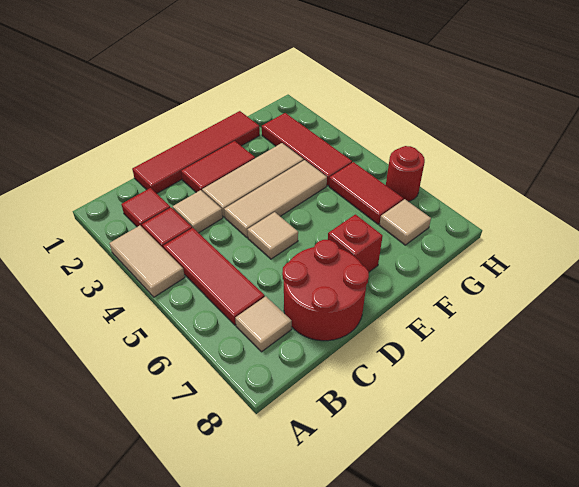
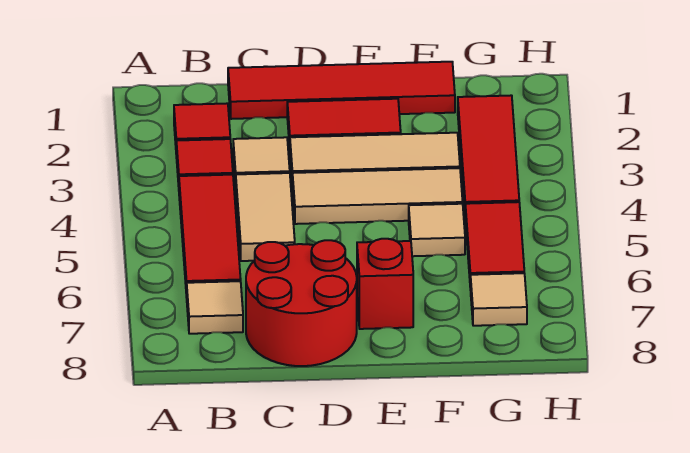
tan tile A3:A4 level 1 -> tan tile C4:C5 level 1
tan tile D5 level 1 -> tan tile F5 level 1
red round brick H6 level 1 -> none

